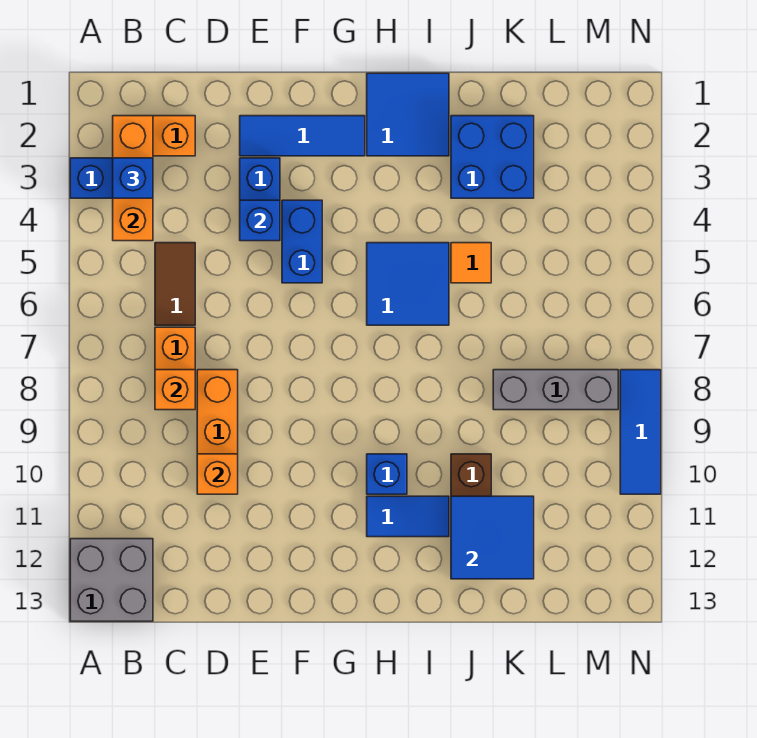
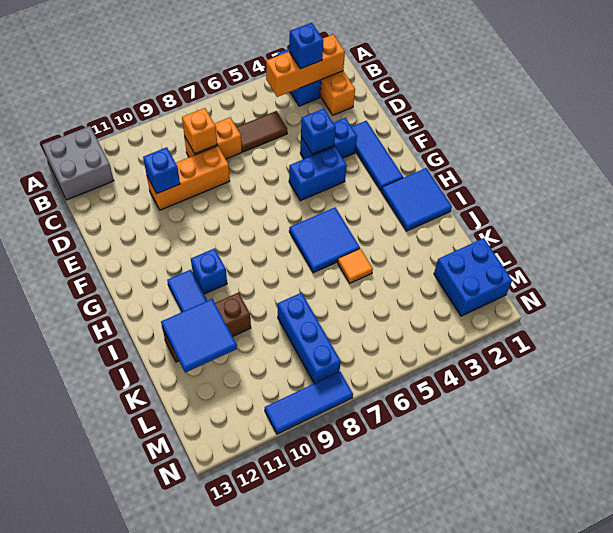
orange brick D10 level 2 -> blue brick D10 level 2
blue brick J2:K3 level 1 -> blue brick L1:M2 level 1
grey brick K8:M8 level 1 -> blue brick K8:M8 level 1

